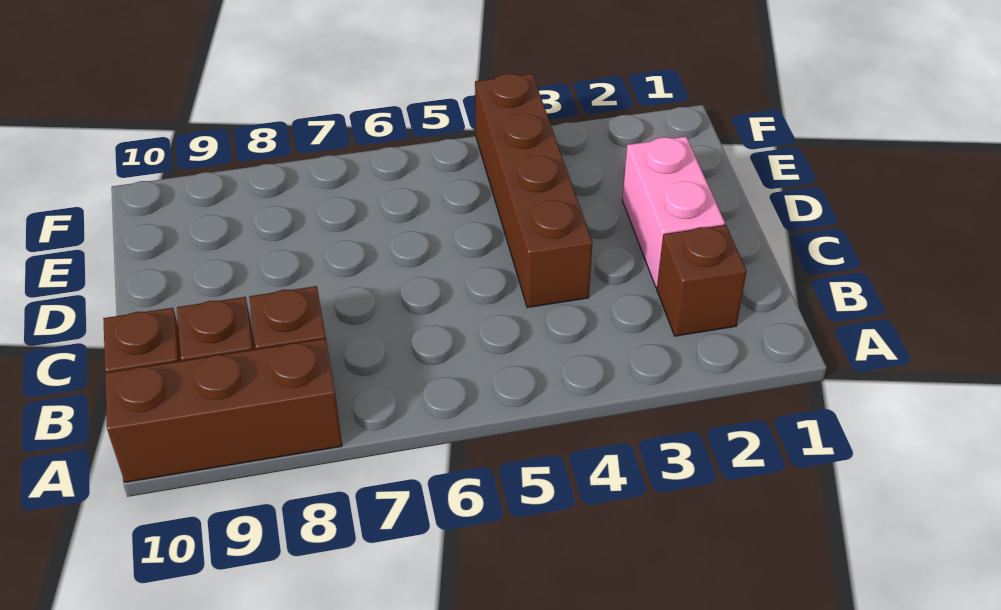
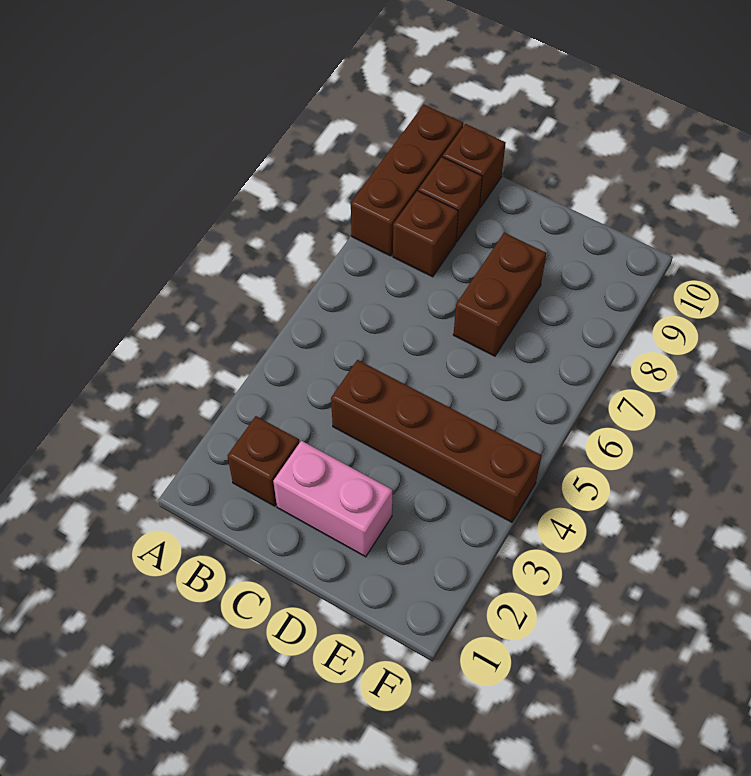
none -> brown brick D7:D8 level 1

